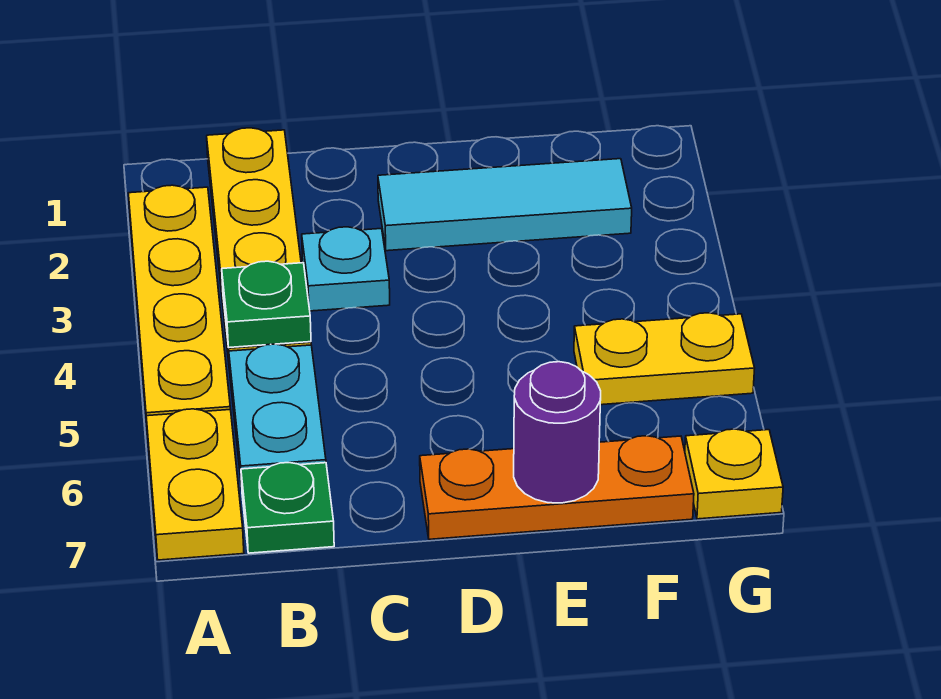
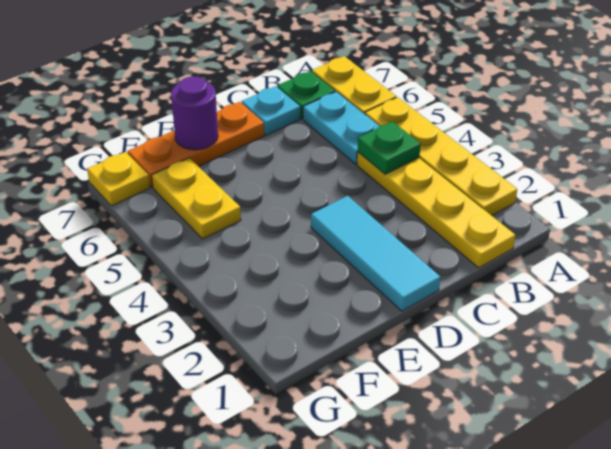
cyan plate C3 level 1 -> cyan plate C7 level 1
cyan tile D2:F2 level 1 -> cyan tile D1:D3 level 1
yellow plate F5:G5 level 1 -> yellow plate F5:F6 level 1

